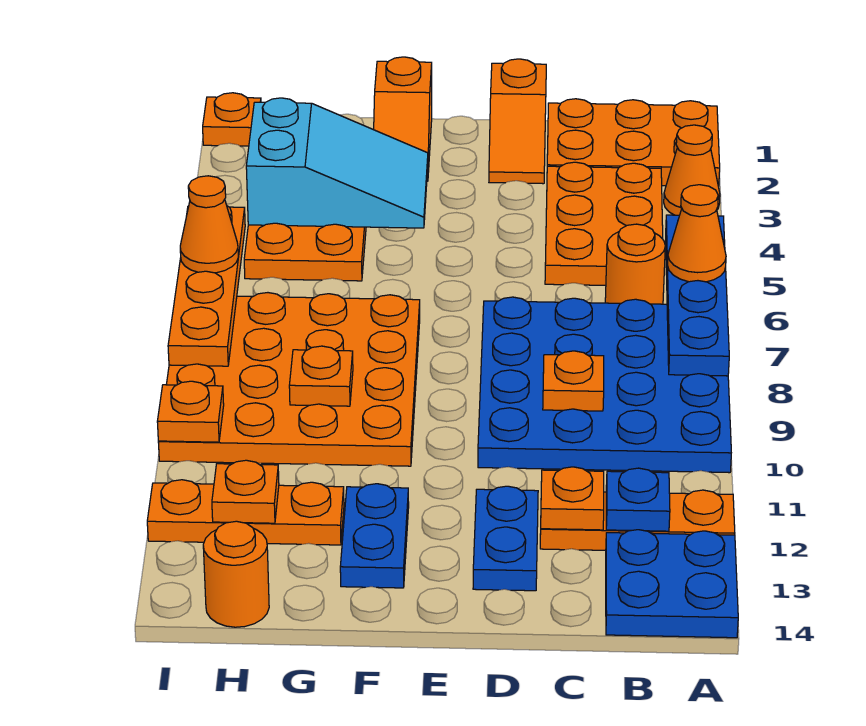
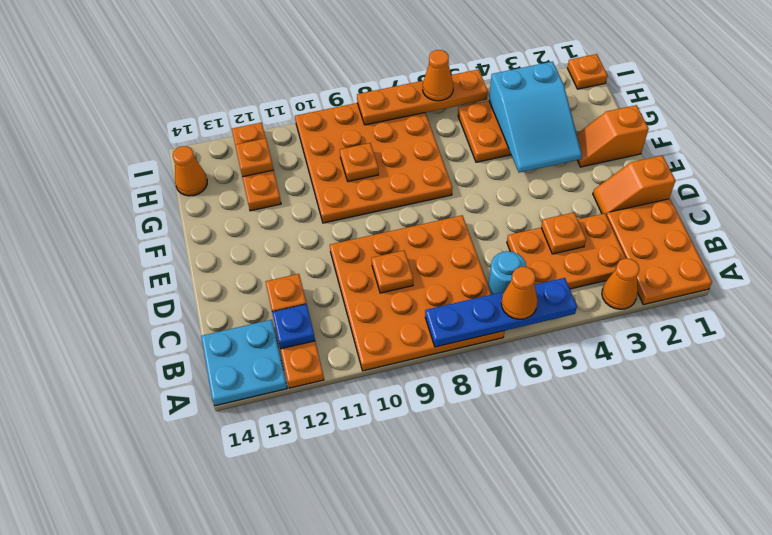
blue plate A7:D10 level 1 -> orange plate A7:D10 level 1
blue plate A13:B14 level 1 -> cyan plate A13:B14 level 1
orange round brick B6 level 1 -> cyan round brick B6 level 1
blue plate D12:D13 level 1 -> none
blue plate F12:F13 level 1 -> none
orange round brick H14 level 1 -> orange cone H14 level 1
orange plate I10 level 2 -> orange plate C4 level 2

